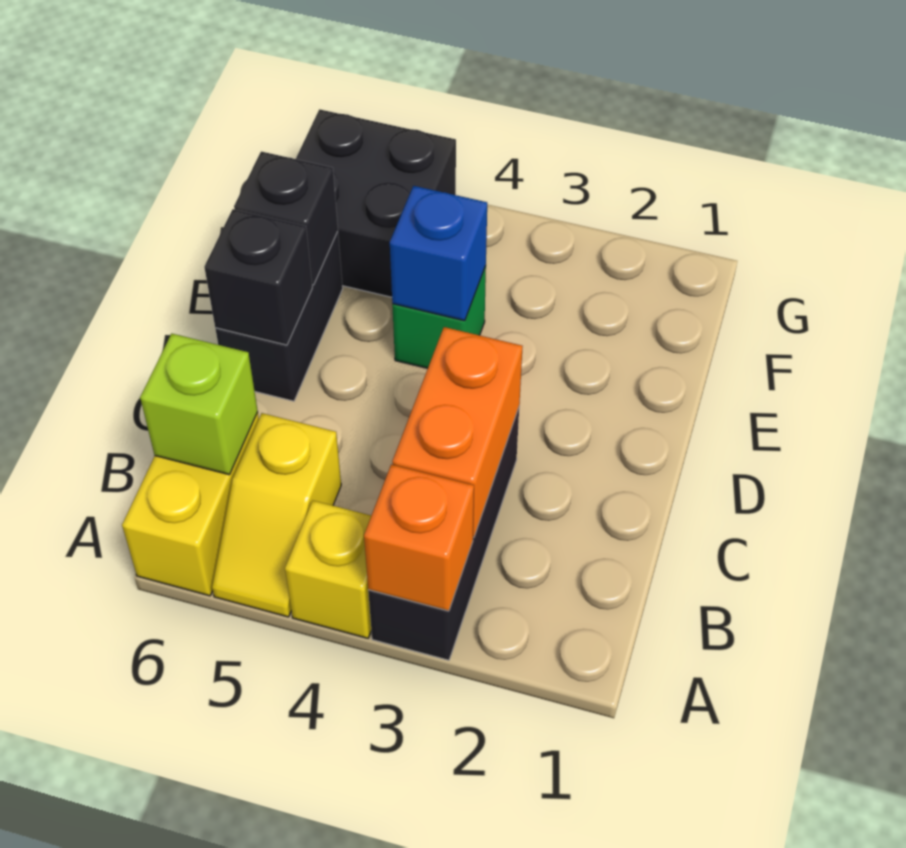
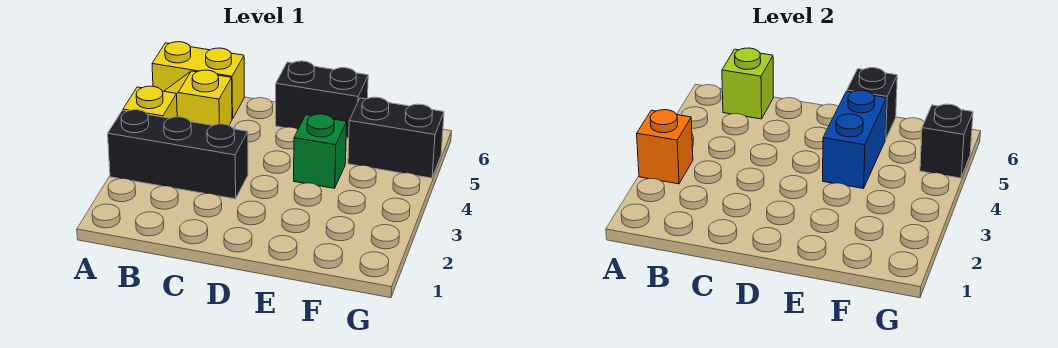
orange brick B3:C3 level 2 -> none
black brick D6 level 2 -> black brick G5 level 2
blue brick E4 level 2 -> blue brick E4:E5 level 2
black brick F5:G6 level 1 -> black brick F5:G5 level 1

